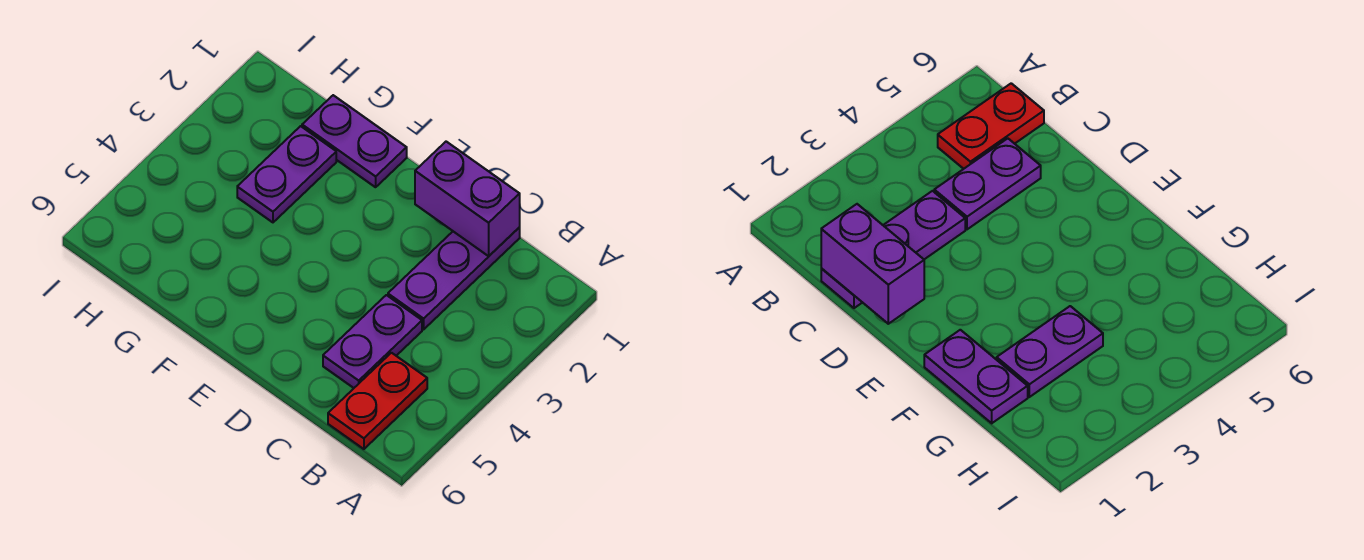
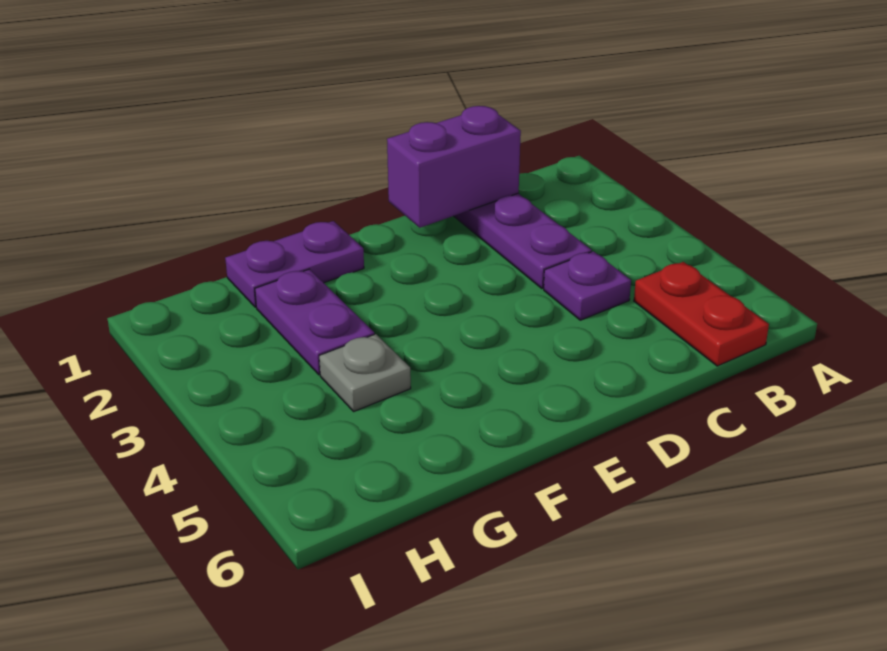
purple plate C4:C5 level 1 -> purple plate C4 level 1
none -> grey plate G4 level 1

